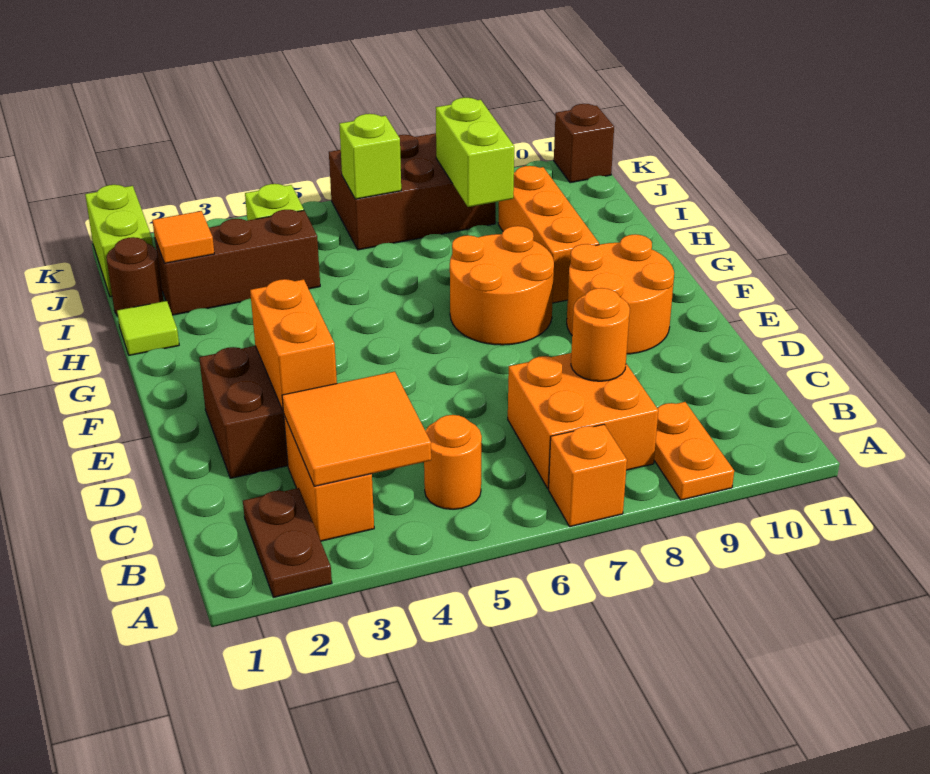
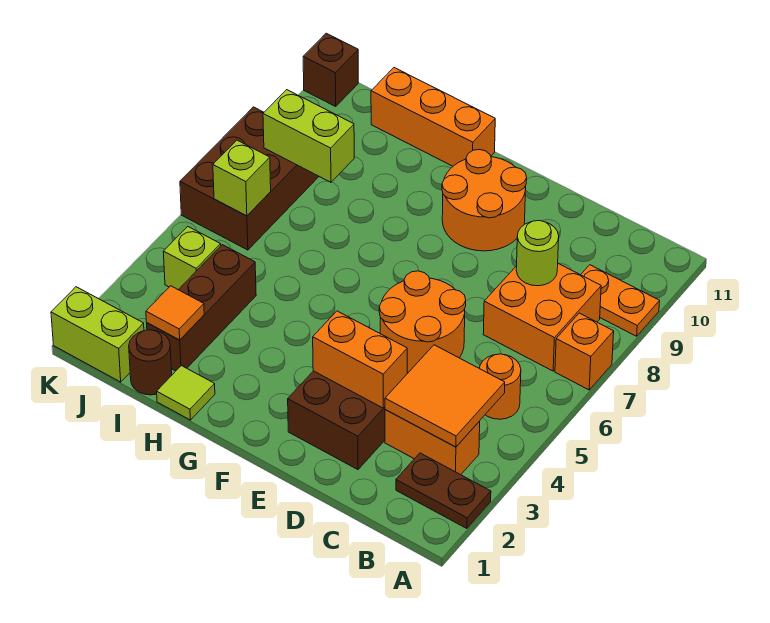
orange round brick C8 level 2 -> lime round brick C8 level 2
orange round brick F7:G8 level 1 -> orange round brick D5:E6 level 1
orange brick G9:I9 level 1 -> orange brick G11:I11 level 1

